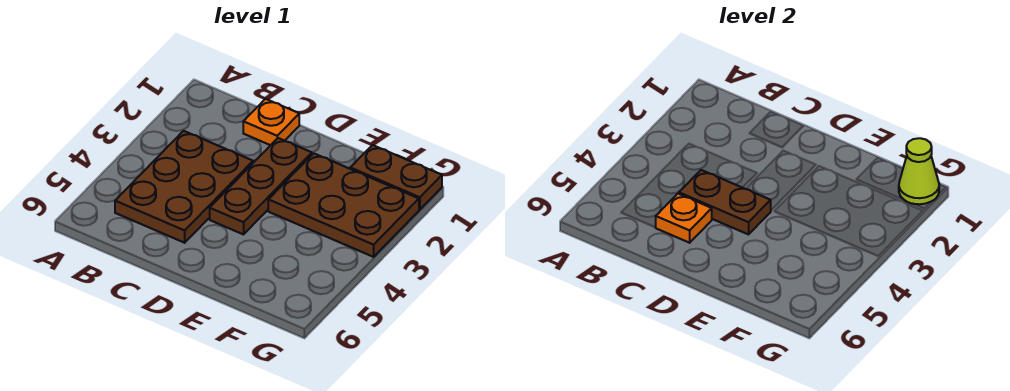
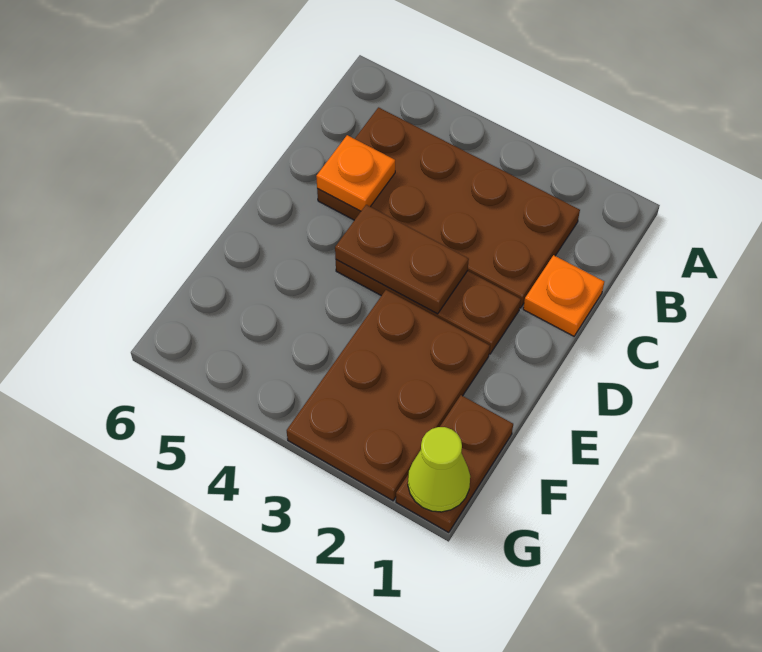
brown plate B3:C5 level 1 -> brown plate B2:C5 level 1
brown plate C4:D4 level 2 -> brown plate D3:D4 level 2

